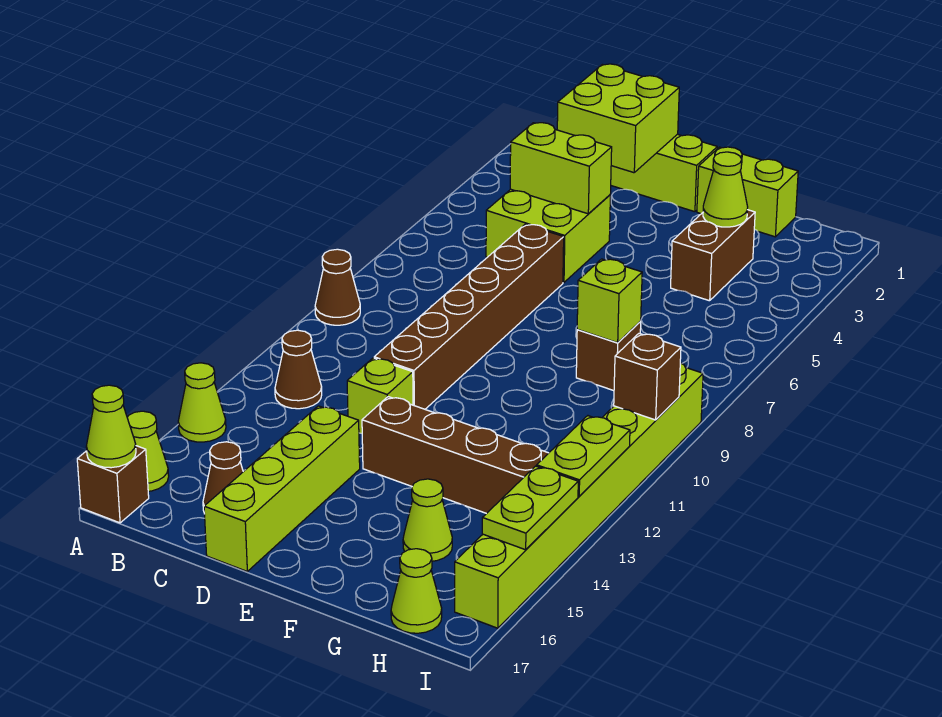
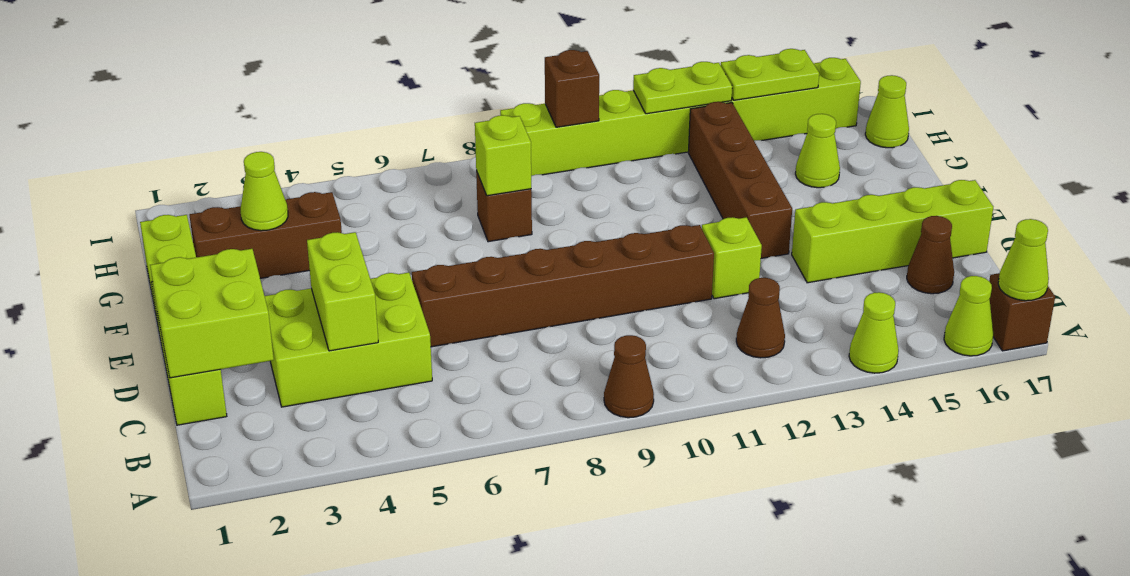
lime brick C4:D5 level 1 -> lime brick C3:D5 level 1
brown brick G3:G4 level 1 -> brown brick G2:G4 level 1

